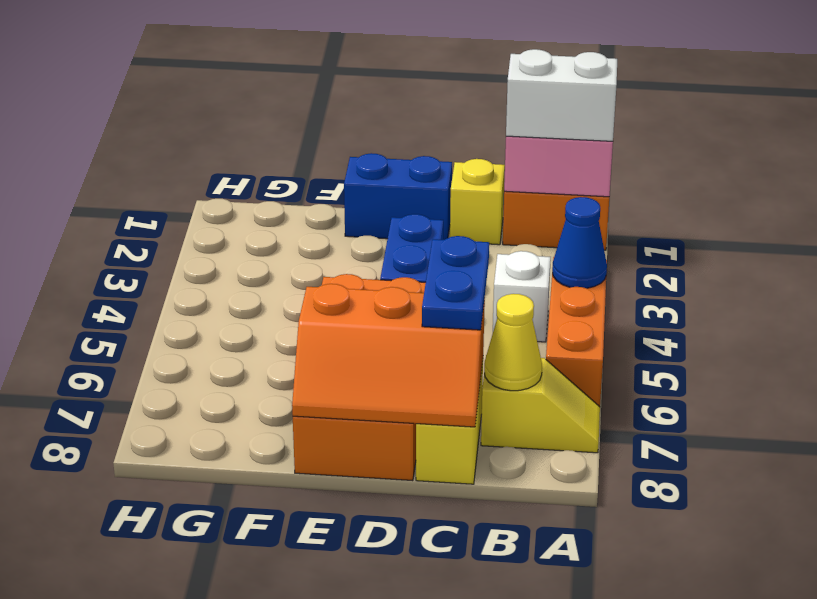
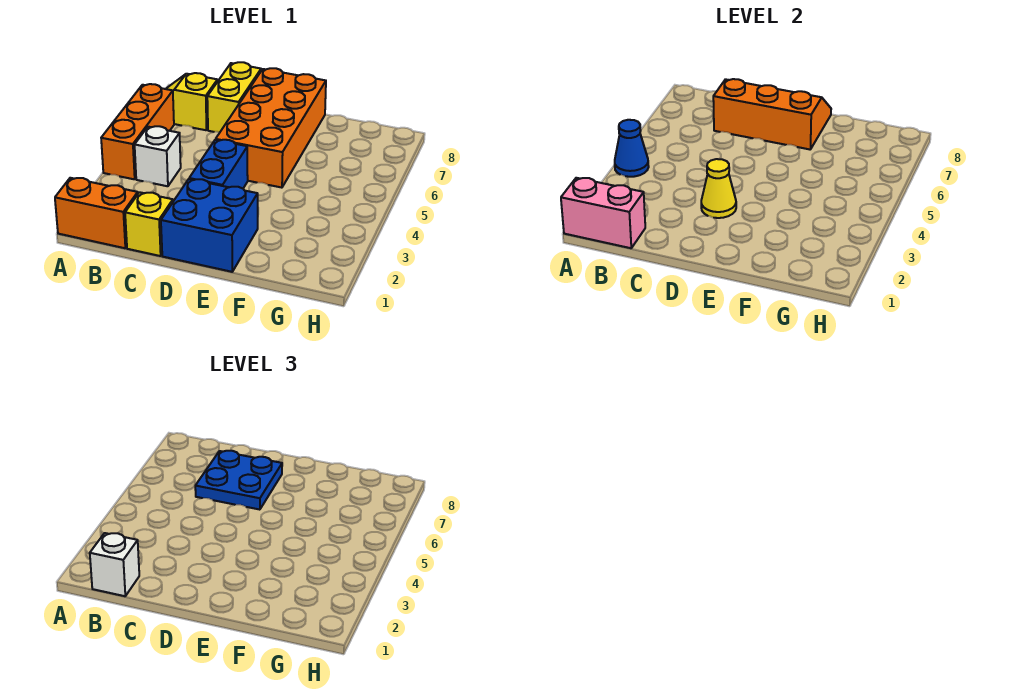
white brick A1:B1 level 3 -> white brick B1 level 3
yellow cone B7 level 2 -> yellow cone D3 level 2
blue plate C6:C7 level 3 -> blue plate C6:D7 level 3
blue brick D1:E1 level 1 -> blue brick D1:E2 level 1

